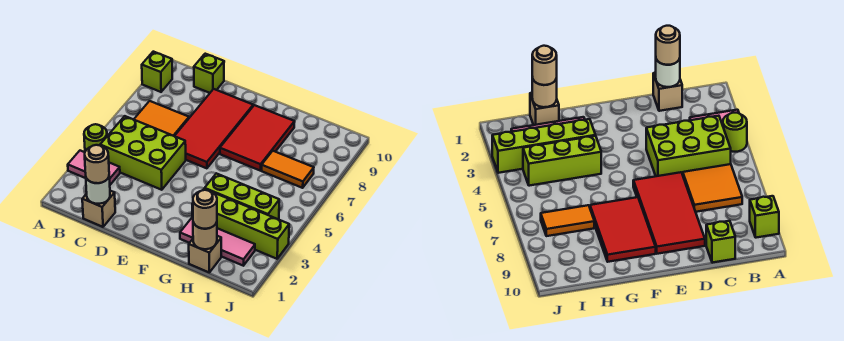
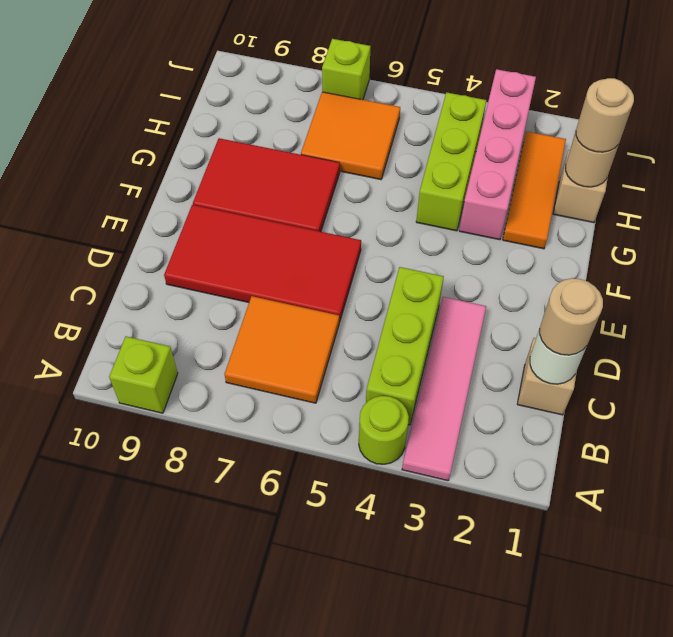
pink tile A3:B3 level 1 -> pink tile A3:D3 level 1
lime brick B4:D5 level 1 -> lime brick B4:D4 level 1
lime brick C10 level 1 -> lime brick J7 level 1
pink tile G2:I2 level 1 -> orange tile G2:I2 level 1
lime brick G3:J3 level 1 -> pink brick G3:J3 level 1
orange tile H7:I7 level 1 -> orange tile H6:I7 level 1

